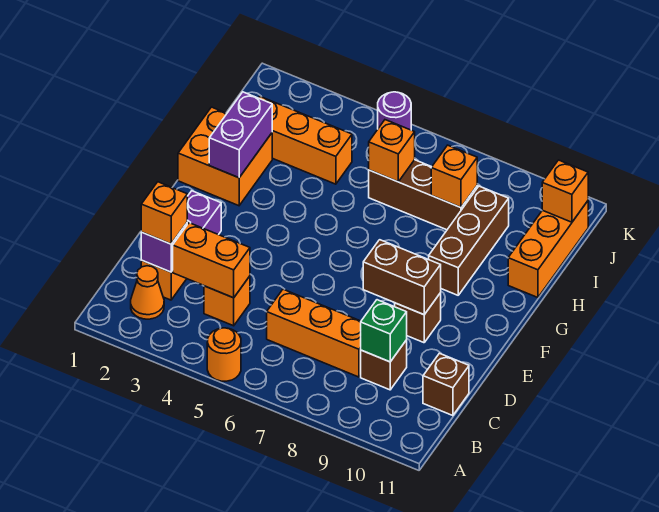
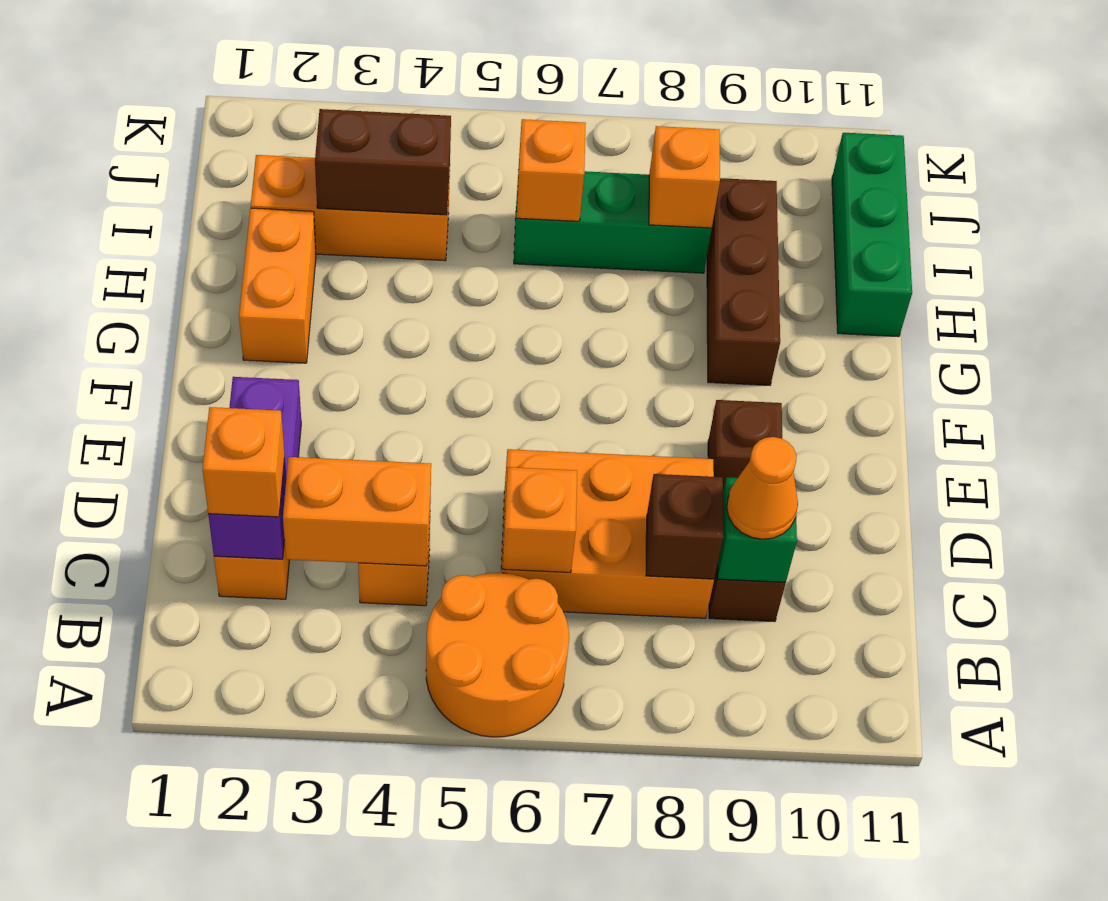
orange round brick A5 level 1 -> orange round brick A5:B6 level 1
orange cone B2 level 1 -> orange cone C9 level 3
orange brick C6:C8 level 1 -> orange brick C6:D8 level 1
brown brick C11 level 1 -> brown brick C8 level 2
brown brick E8:E9 level 2 -> brown brick I3:I4 level 2
orange brick G1:H2 level 1 -> orange brick G2:H2 level 1
purple brick G2:H2 level 2 -> none
orange brick H11:J11 level 1 -> green brick H11:J11 level 1
brown brick I6:I8 level 1 -> green brick I6:I8 level 1
orange brick J11 level 2 -> orange brick C6 level 2
purple round brick K5 level 1 -> none

